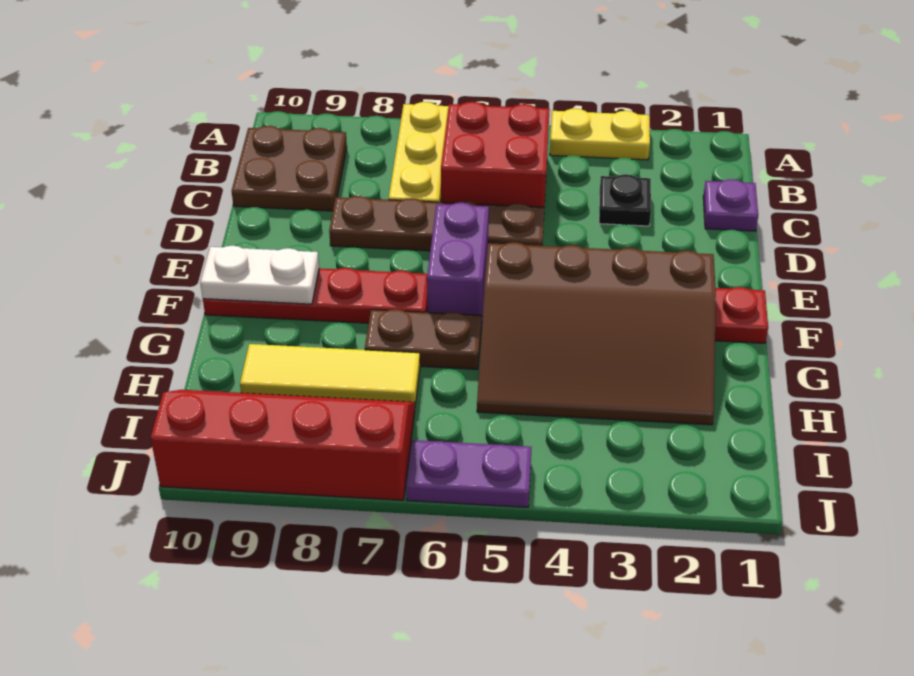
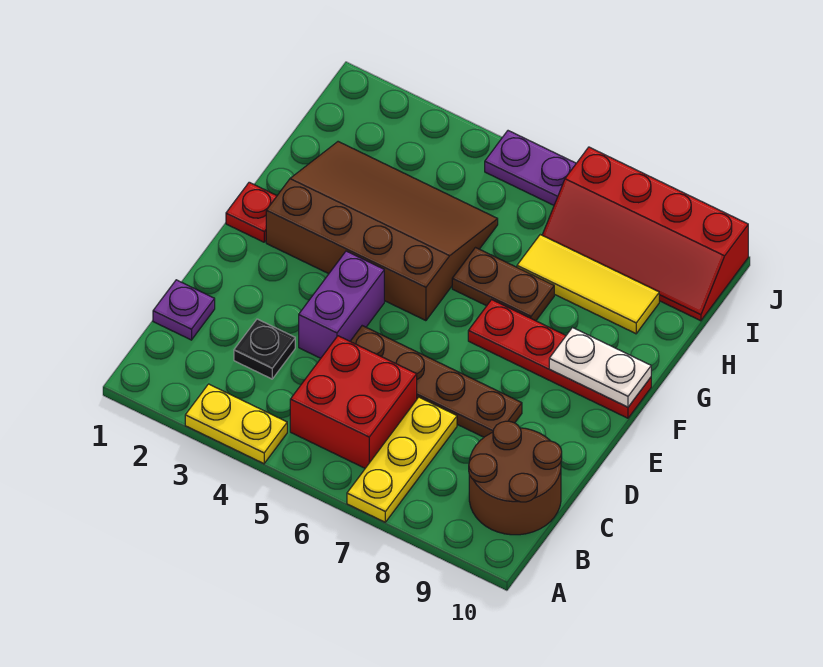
brown plate B9:C10 level 1 -> brown round brick B9:C10 level 1
purple brick E6:F6 level 1 -> purple brick D4:E4 level 1

